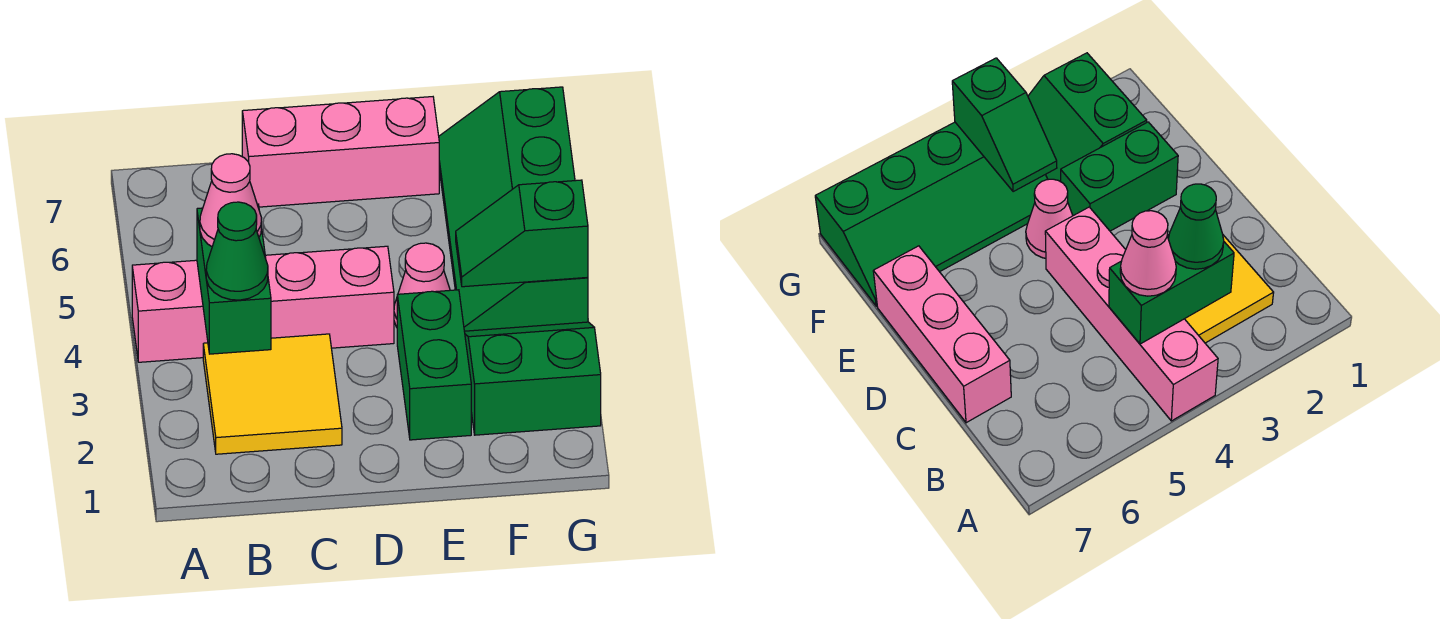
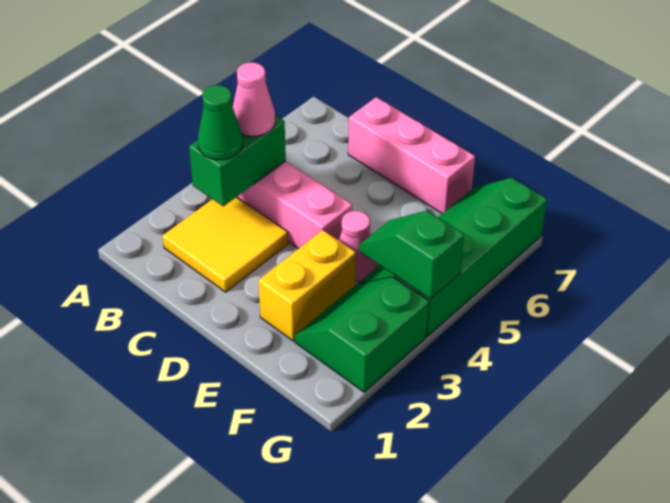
green brick E2:E3 level 1 -> yellow brick E2:E3 level 1
green slope F2:G3 level 1 top 2 -> green slope F2:G3 level 1 top G

